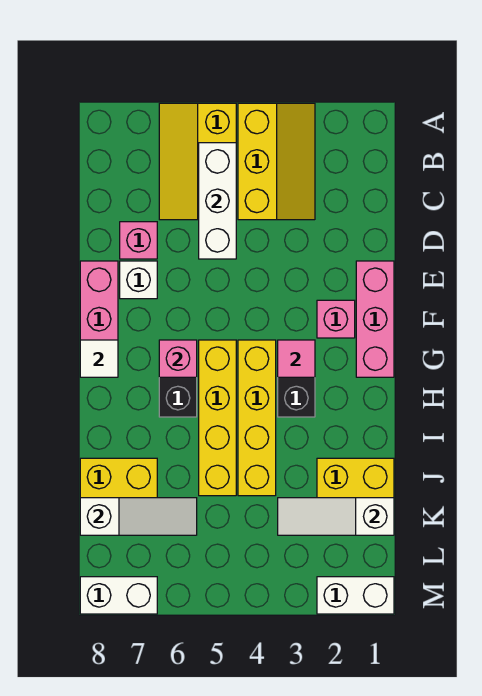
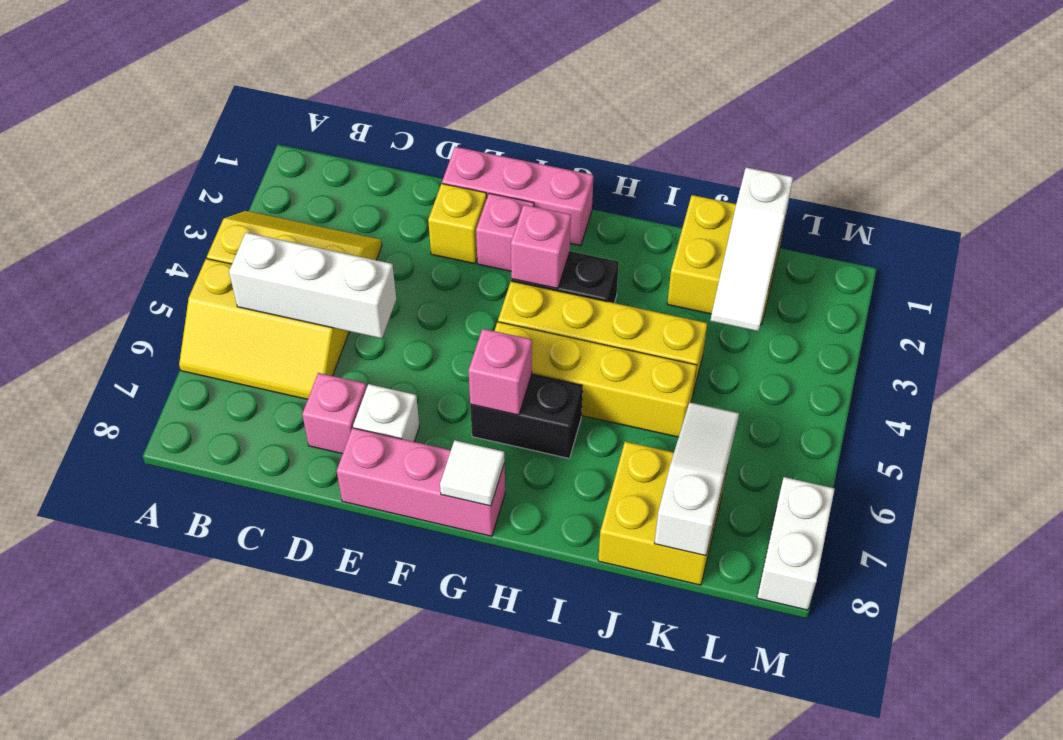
none -> yellow brick E2 level 1
pink tile G3 level 2 -> pink brick G3 level 2
white brick M1:M2 level 1 -> none

